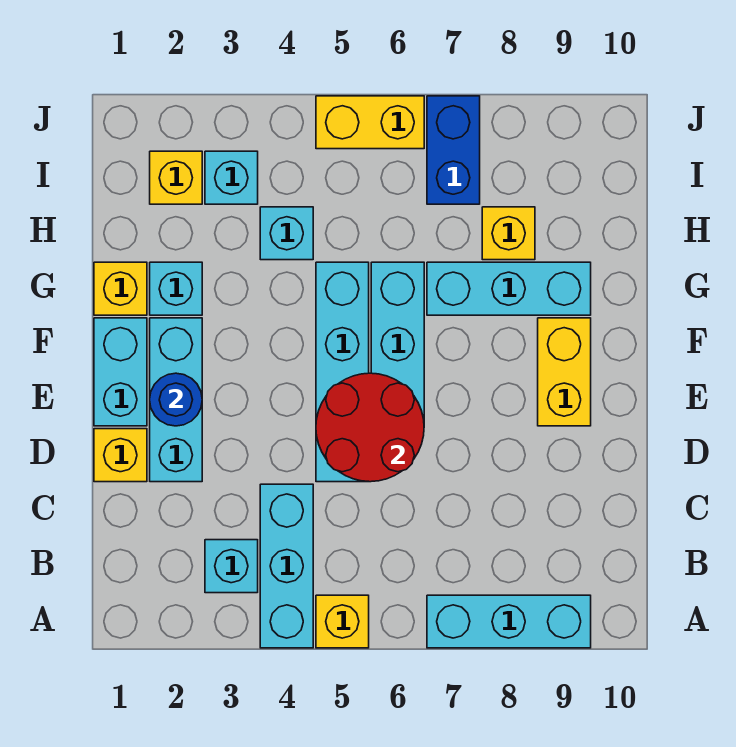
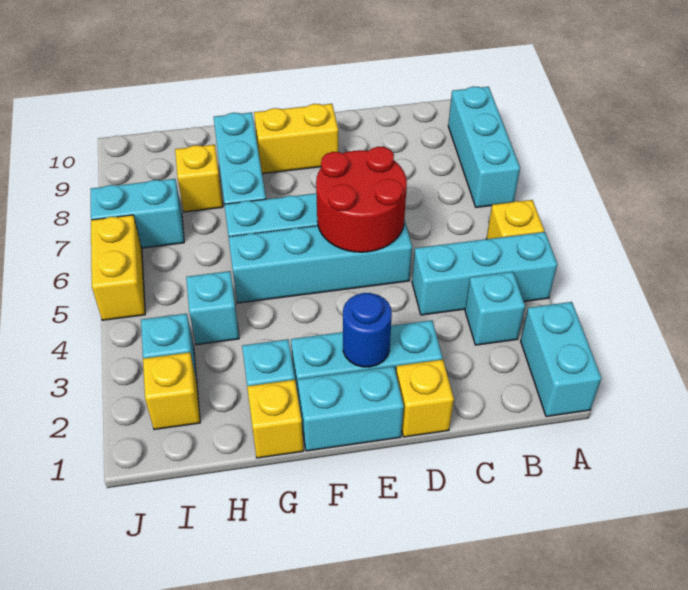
none -> cyan brick A1:A2 level 1
blue brick I7:J7 level 1 -> cyan brick I7:J7 level 1

